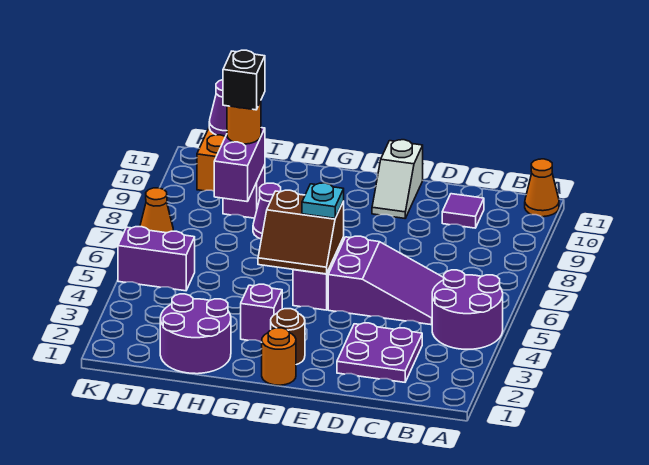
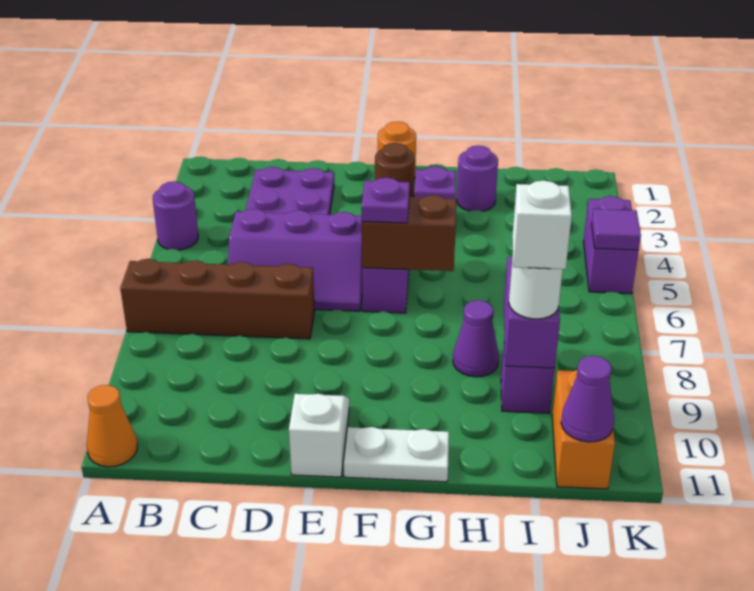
purple round brick A4:B5 level 1 -> purple round brick A4 level 1
none -> brown brick A7:D7 level 1
purple slope C5:E6 level 1 top E -> purple slope C5:E6 level 1 top 5
purple tile C10 level 1 -> purple tile K5 level 2
cyan plate F6 level 3 -> purple plate F6 level 3
none -> white plate F11:G11 level 1
purple round brick H1:I2 level 1 -> purple round brick H2 level 1
orange round brick I9 level 3 -> white round brick I9 level 3
black brick I9 level 4 -> white brick I9 level 4
purple brick J5:K5 level 1 -> purple brick K4:K5 level 1
orange cone K7 level 1 -> none

